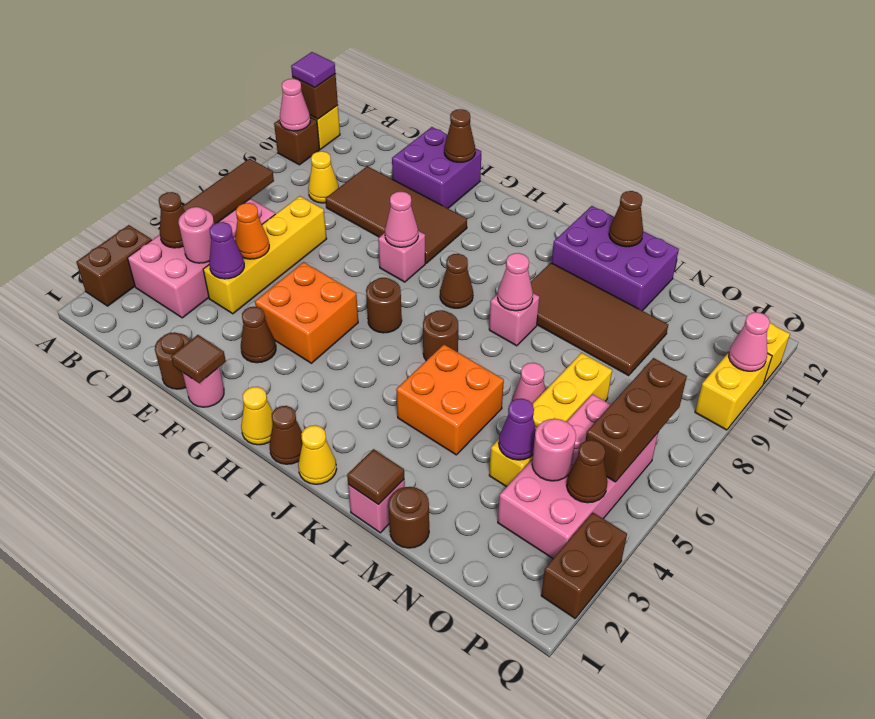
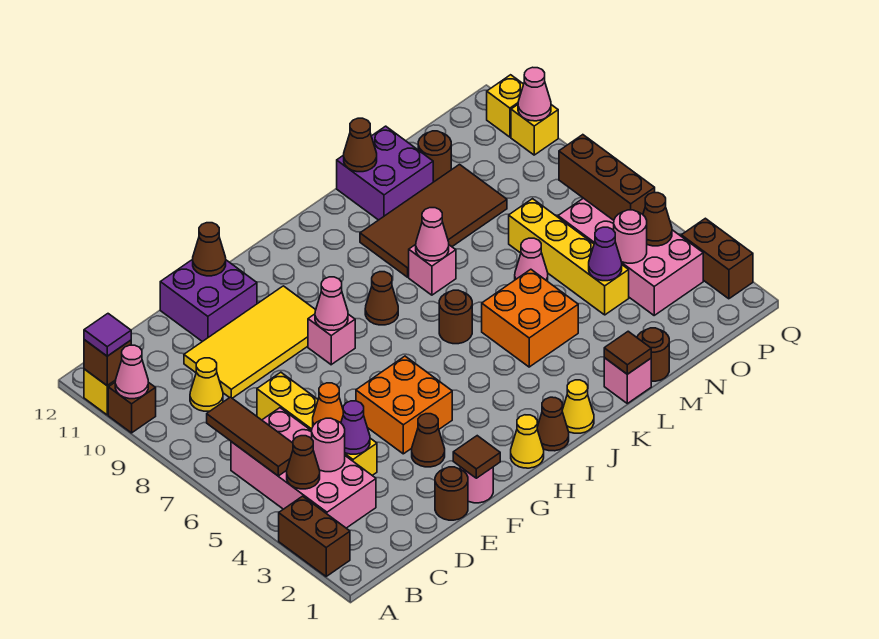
brown tile D9:G10 level 1 -> yellow tile D9:G10 level 1
brown round brick H6 level 1 -> brown round brick N11 level 1
purple brick K11:M12 level 1 -> purple brick L11:M12 level 1
yellow brick Q9:Q10 level 1 -> yellow brick Q10 level 1

